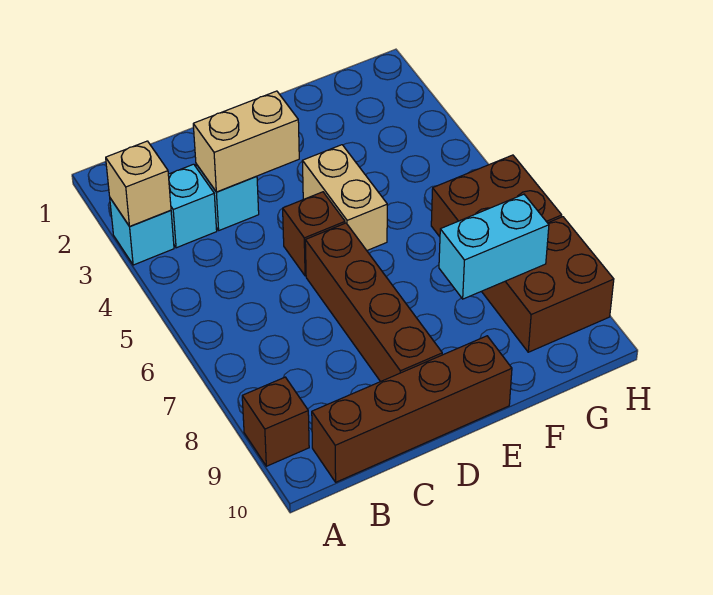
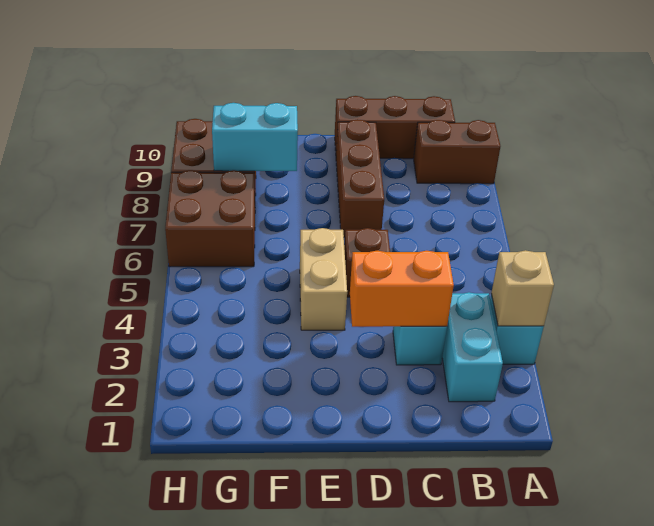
brown brick A9 level 1 -> brown brick A9:B9 level 1
cyan brick B3 level 1 -> cyan brick B2:B3 level 1
brown brick B10:E10 level 1 -> brown brick B10:D10 level 1
tan brick C3:D3 level 2 -> orange brick C3:D3 level 2
brown brick D6:D9 level 1 -> brown brick D7:D9 level 1

